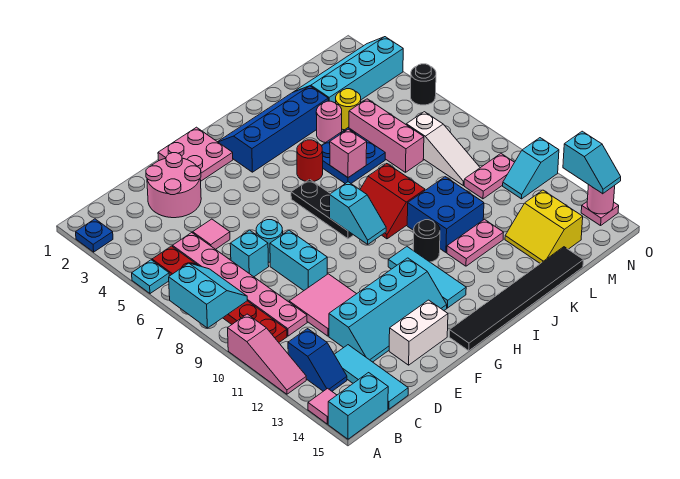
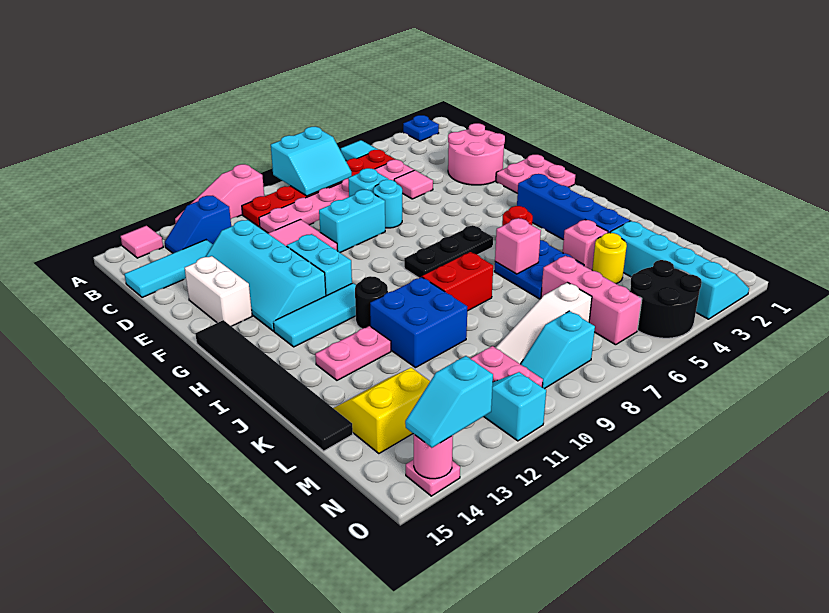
cyan plate A5 level 1 -> cyan tile A5 level 1
cyan brick A15:B15 level 1 -> cyan brick F11:G11 level 1
cyan slope H8:H9 level 2 top 8 -> cyan slope N8:N9 level 1 top 8
pink plate J12:K12 level 1 -> pink plate J12:J13 level 1
pink round brick K4 level 1 -> pink brick K4 level 1
pink brick L5:L7 level 1 -> pink brick L6:N6 level 1
black round brick O5 level 1 -> black round brick N4:O5 level 1

